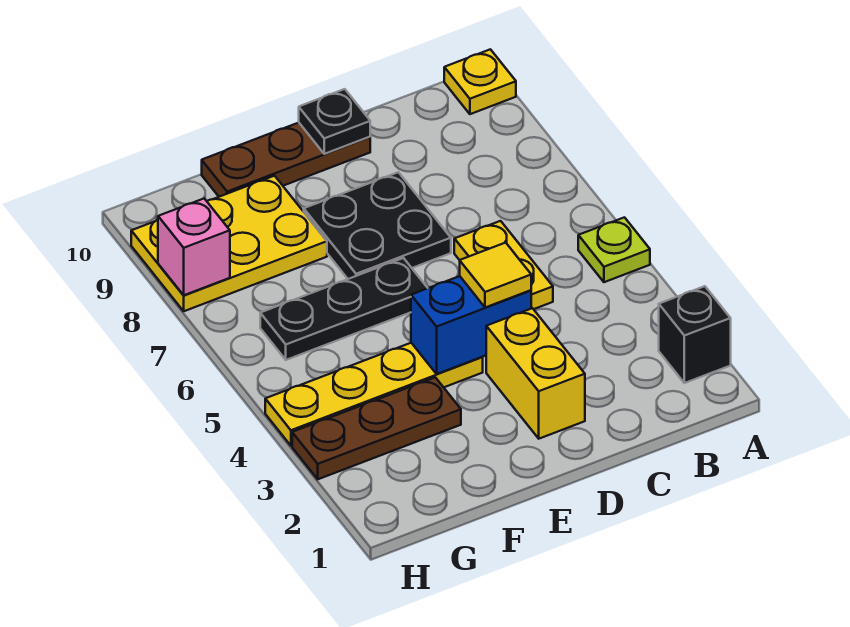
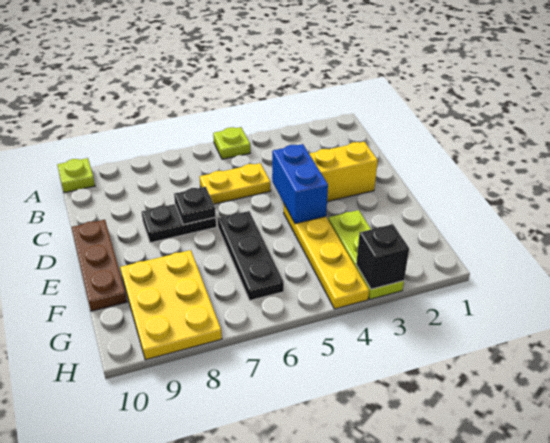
black brick A2 level 1 -> black brick H3 level 2
yellow plate A10 level 1 -> lime plate A10 level 1
yellow tile D4 level 3 -> none
black plate D7:E8 level 1 -> black plate D7:D8 level 1
black plate D10 level 2 -> black plate D7 level 2
brown plate F3:H3 level 1 -> lime plate F3:H3 level 1
pink brick H8 level 2 -> none

